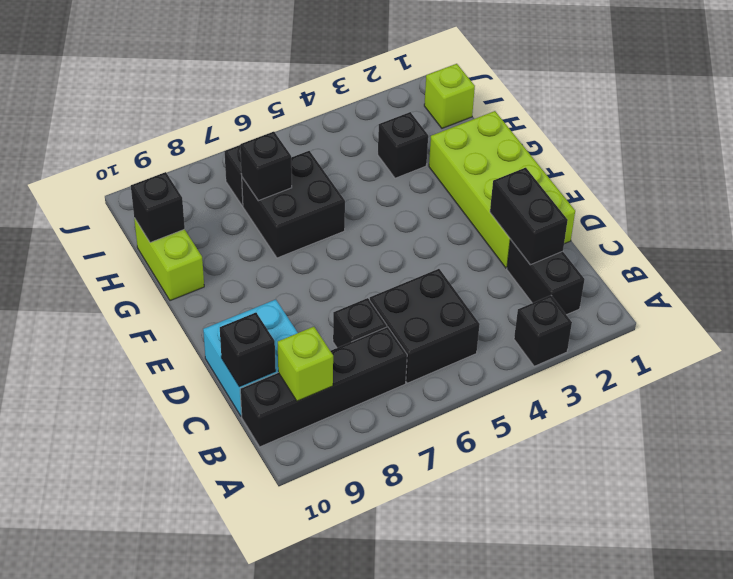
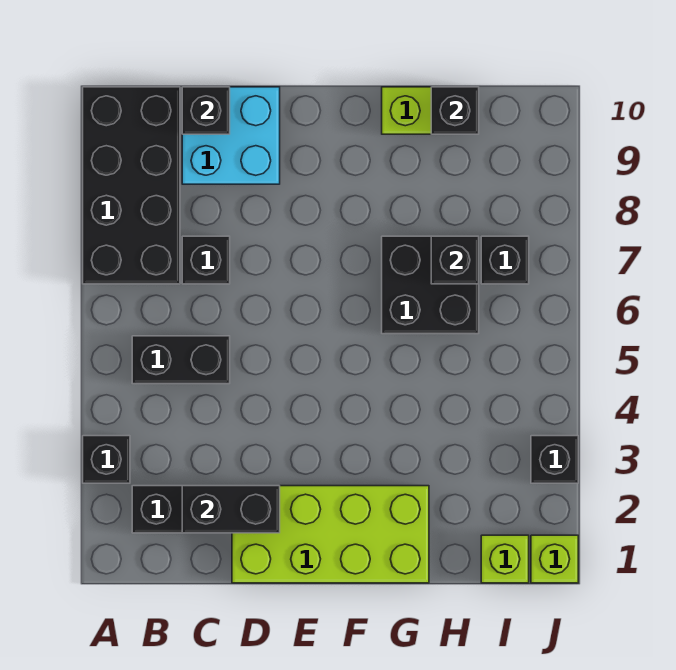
black brick B5:C6 level 1 -> black brick B5:C5 level 1
black brick B7:B10 level 1 -> black brick A7:B10 level 1
lime brick B9 level 2 -> lime brick J1 level 1
black brick H3 level 1 -> black brick J3 level 1

